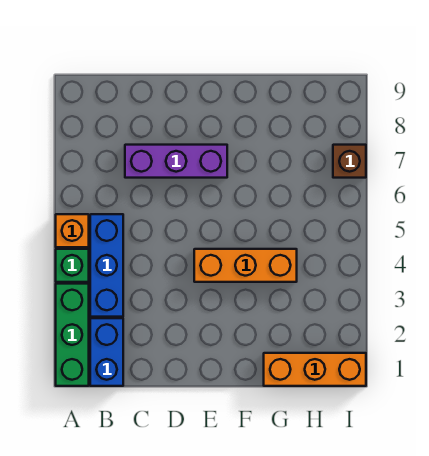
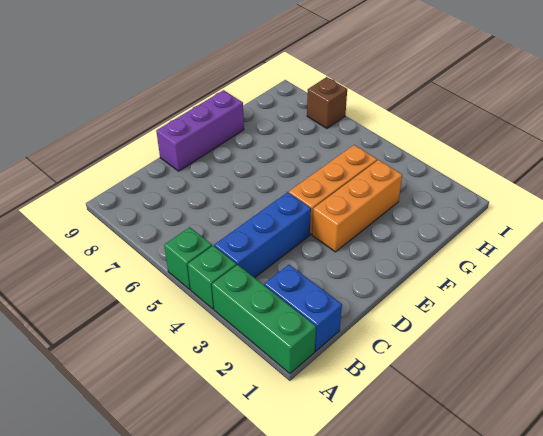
orange brick A5 level 1 -> green brick A5 level 1
blue brick B3:B5 level 1 -> blue brick B4:D4 level 1
purple brick C7:E7 level 1 -> purple brick D9:F9 level 1
orange brick G1:I1 level 1 -> orange brick E3:G3 level 1

